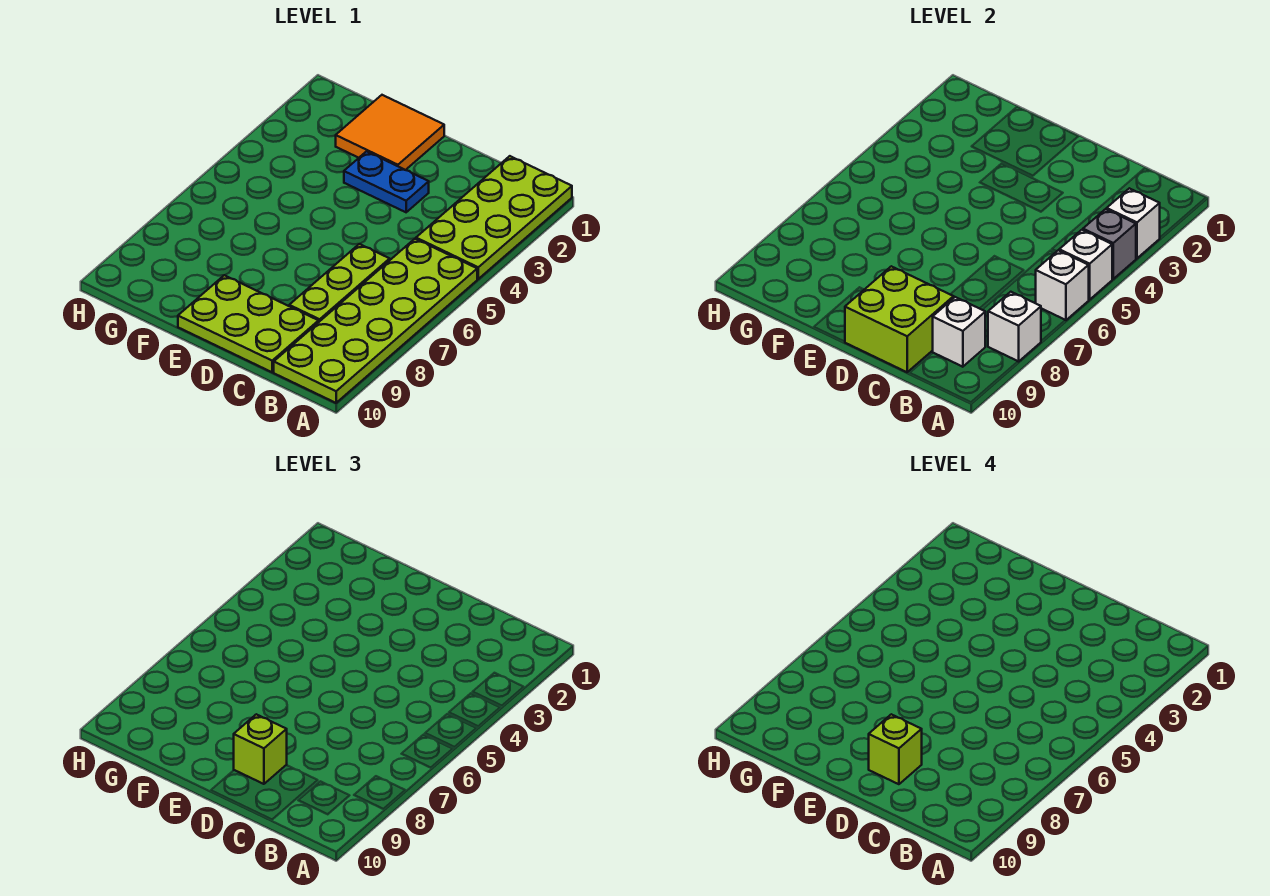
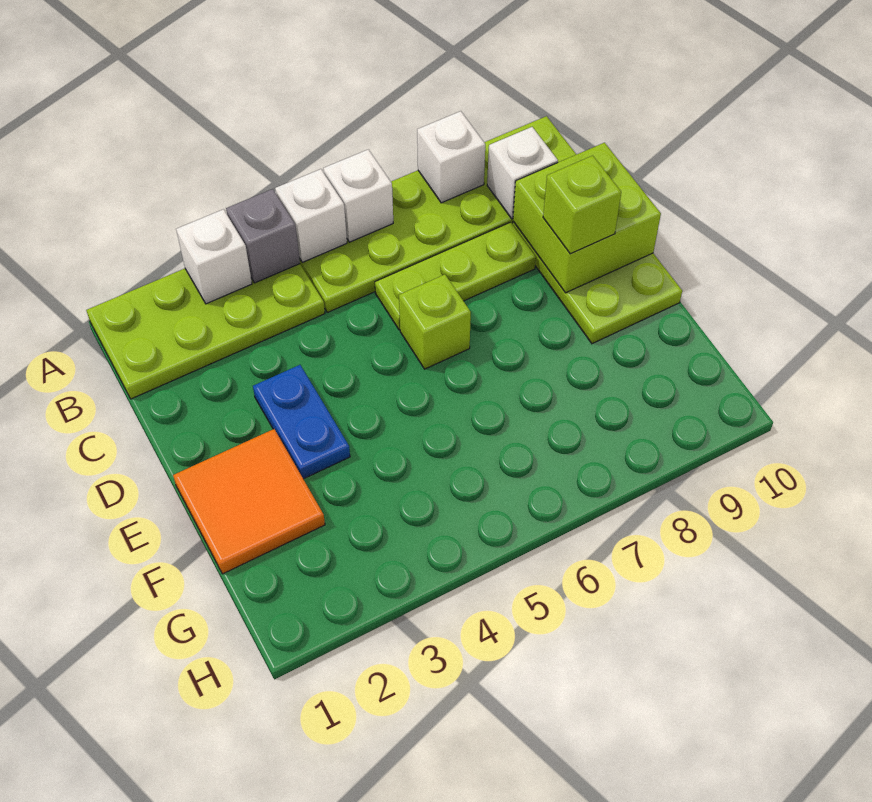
lime brick D9 level 4 -> lime brick D6 level 1

